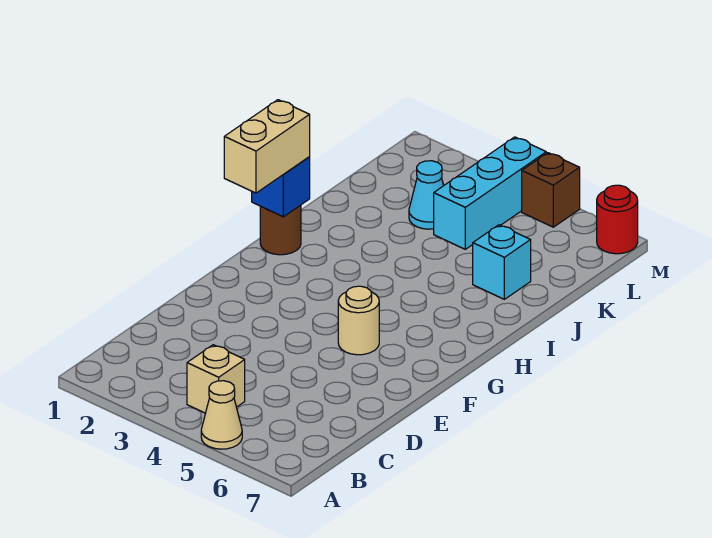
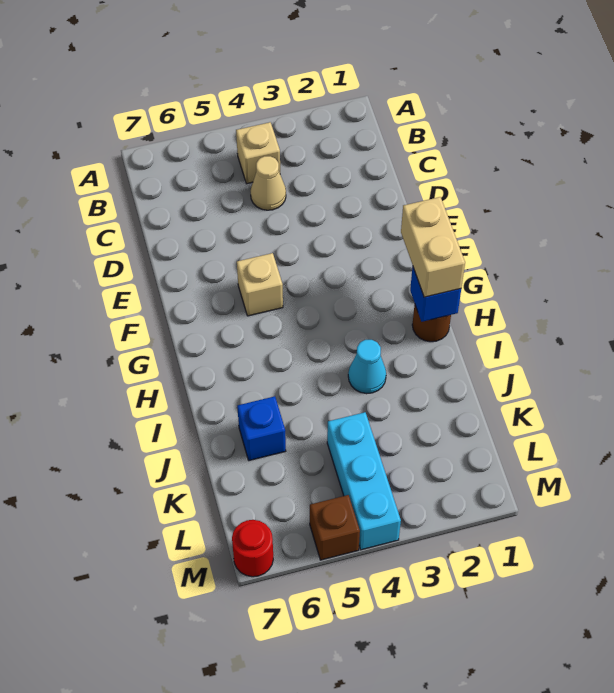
tan cone A5 level 1 -> tan cone C4 level 1
tan round brick F5 level 1 -> tan brick F5 level 1
cyan brick J6 level 1 -> blue brick J6 level 1
cyan cone K3 level 1 -> cyan cone I3 level 1

